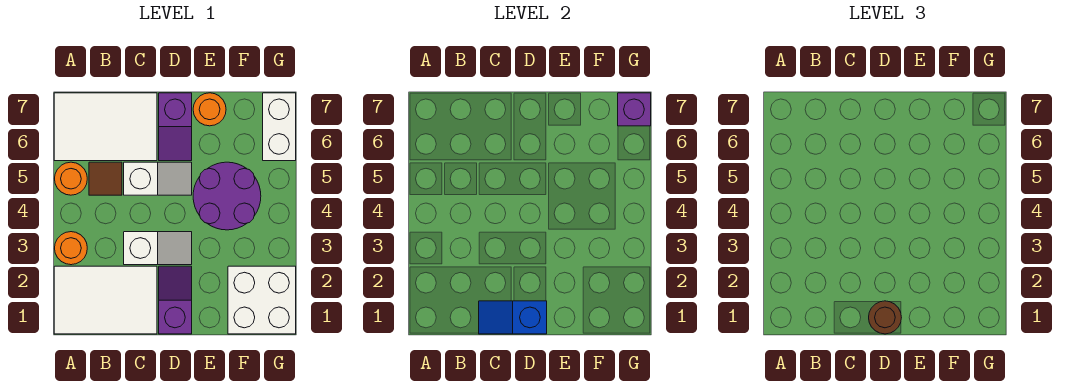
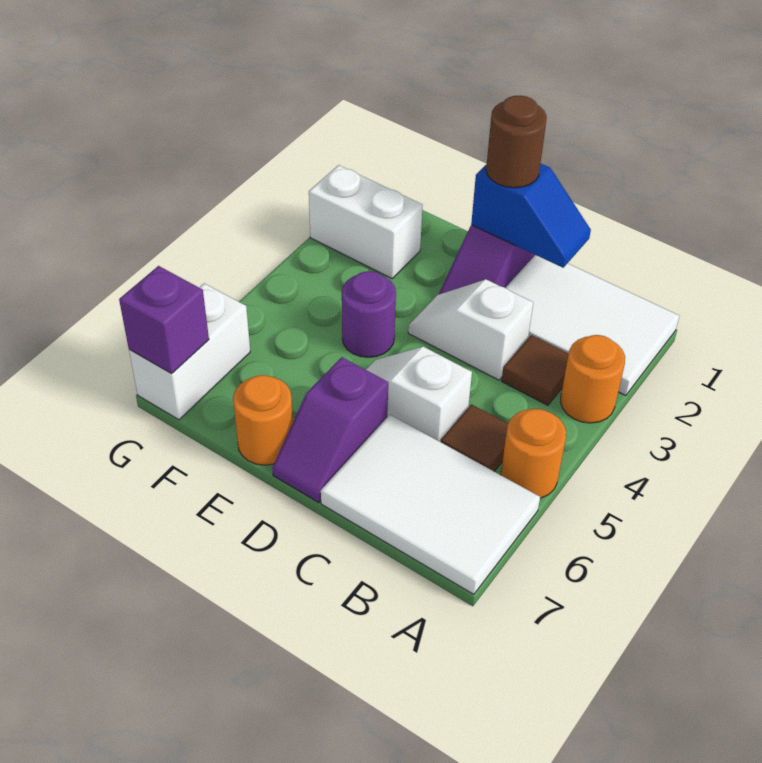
none -> brown tile B3 level 1
purple slope D6:D7 level 1 top 7 -> purple slope D6:D7 level 1 top 6
purple round brick E4:F5 level 1 -> purple round brick E4 level 1
white brick F1:G2 level 1 -> white brick F2:G2 level 1

